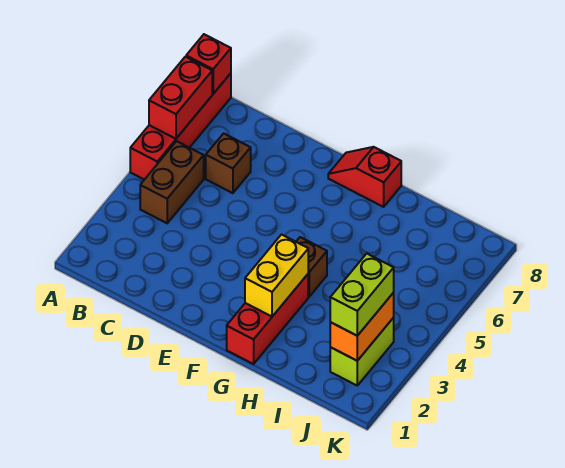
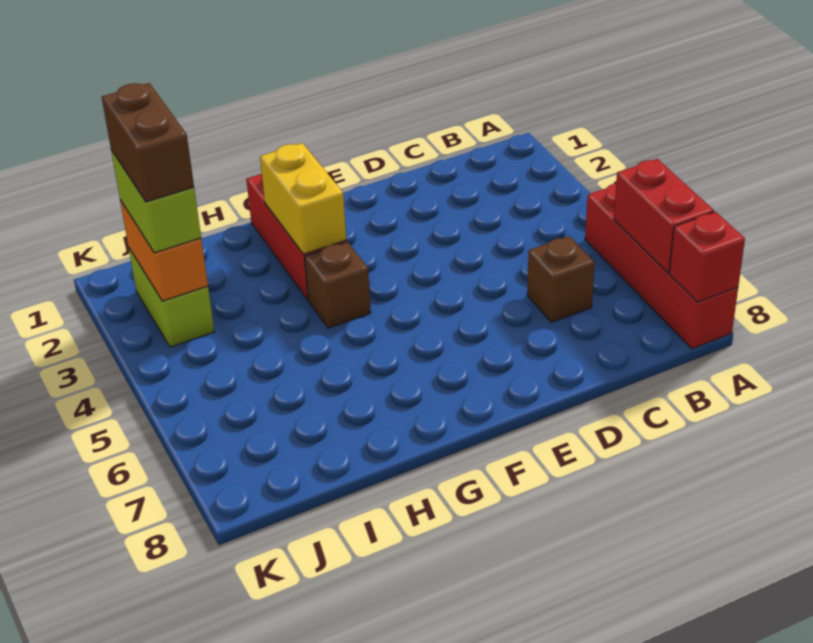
brown brick B4:B5 level 1 -> brown brick J2:J3 level 4
red slope F8:G8 level 1 top G -> none

